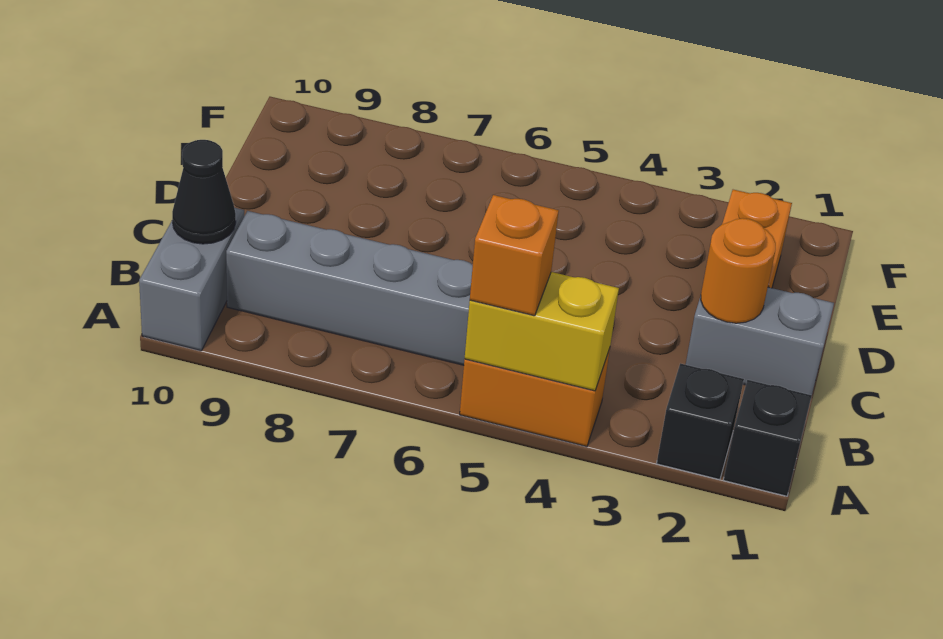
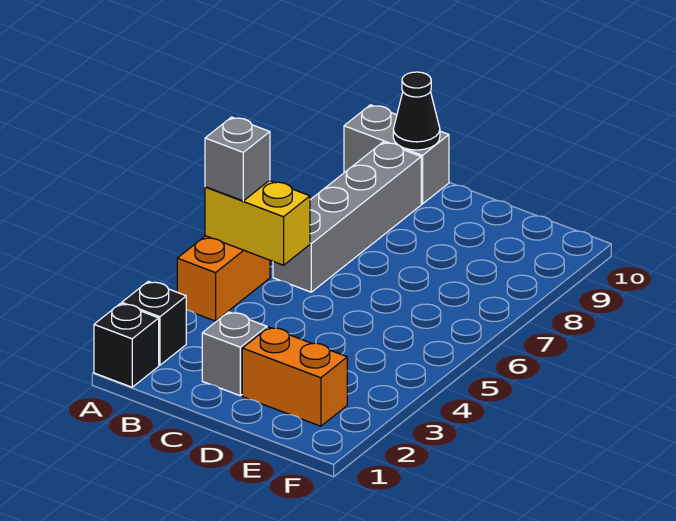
yellow brick A4:A5 level 2 -> yellow brick A5:B5 level 2
orange brick A5 level 3 -> grey brick A5 level 3
grey brick C1:C2 level 1 -> grey brick C2 level 1
orange round brick C2 level 2 -> none

